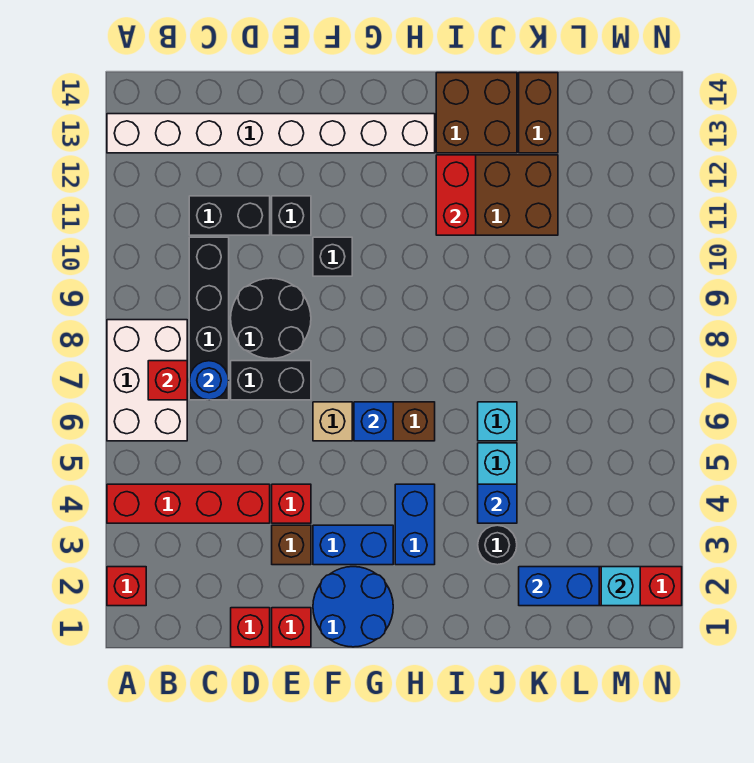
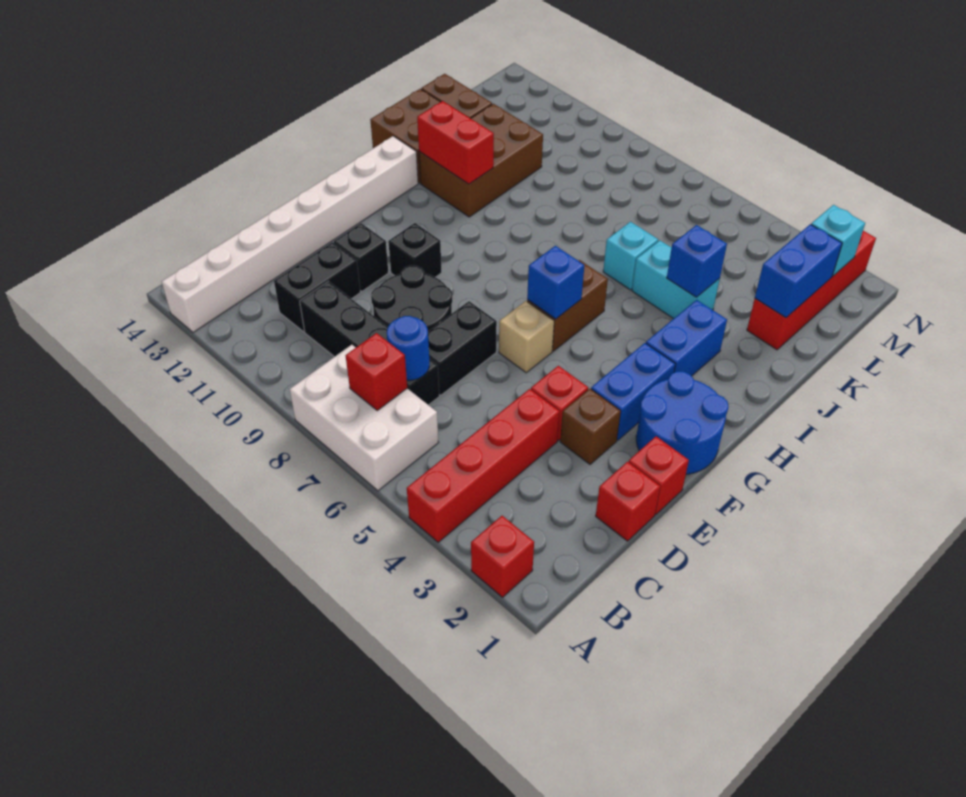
blue brick H3:H4 level 1 -> blue brick H3:I3 level 1
black round brick J3 level 1 -> none

